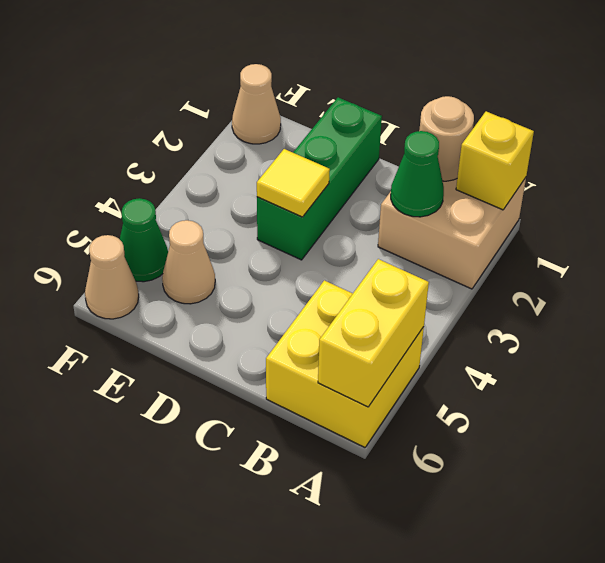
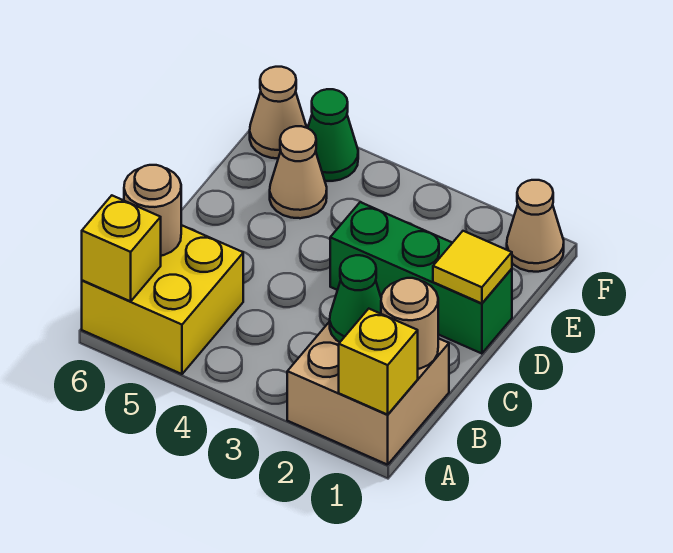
yellow brick A5:A6 level 2 -> yellow brick A6 level 2
none -> tan round brick B6 level 2
yellow tile D3 level 2 -> yellow tile D1 level 2

